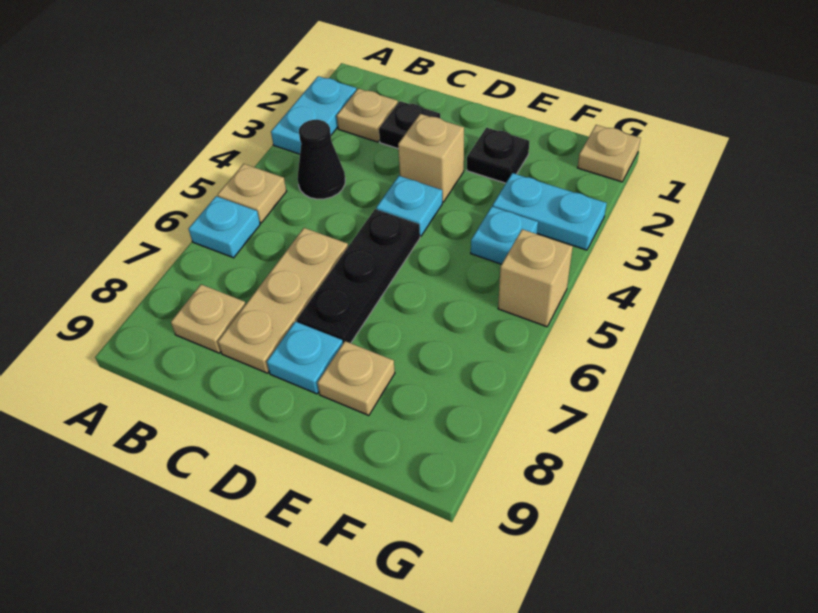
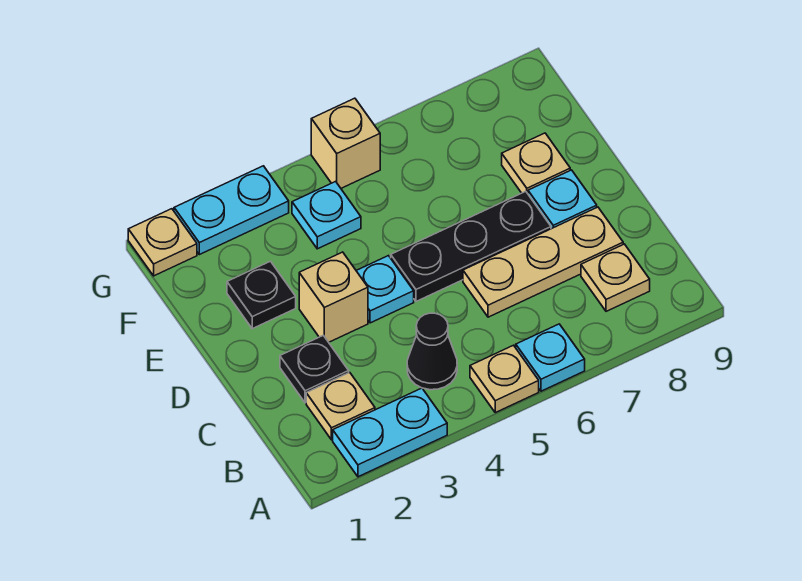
cyan plate F3:G3 level 1 -> cyan plate G2:G3 level 1

